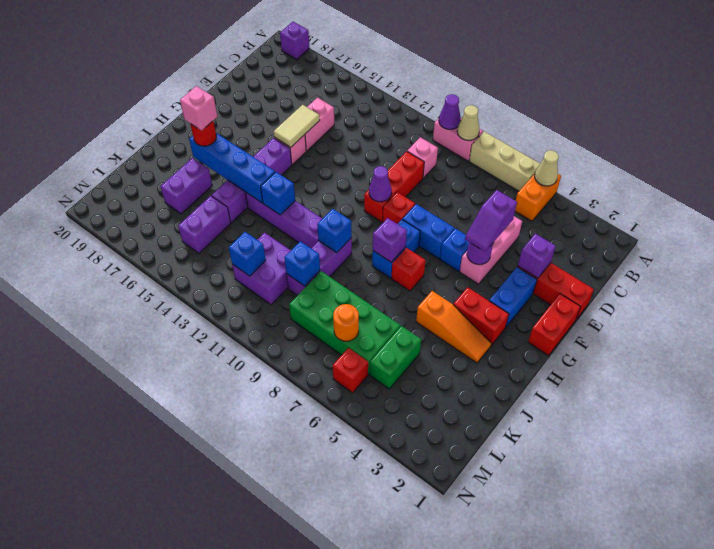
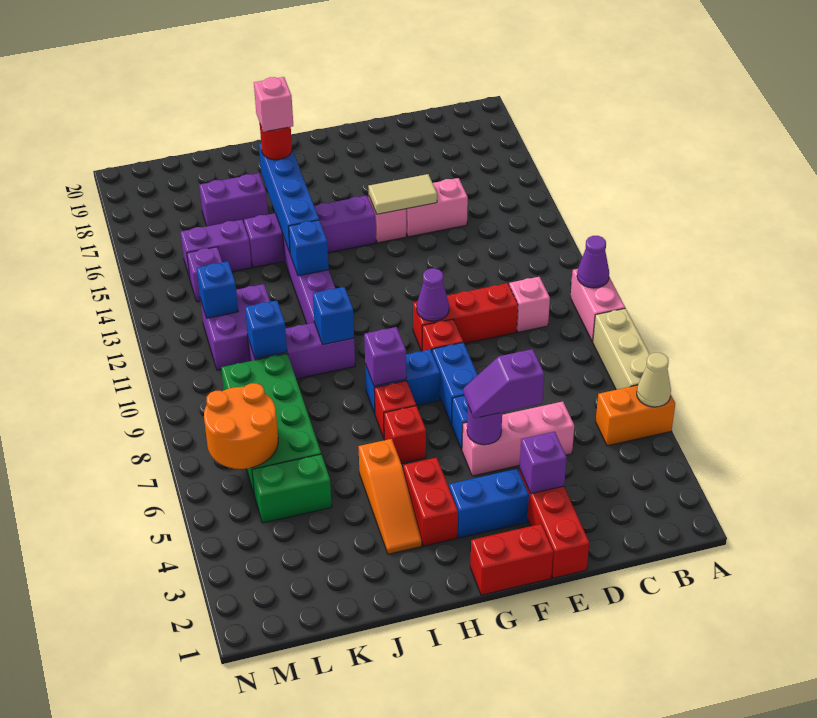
tan cone A9 level 2 -> none
purple brick A19 level 1 -> purple brick L14 level 1
orange round brick L7 level 2 -> orange round brick L6:M7 level 2
red brick M6 level 1 -> red brick H6 level 1

